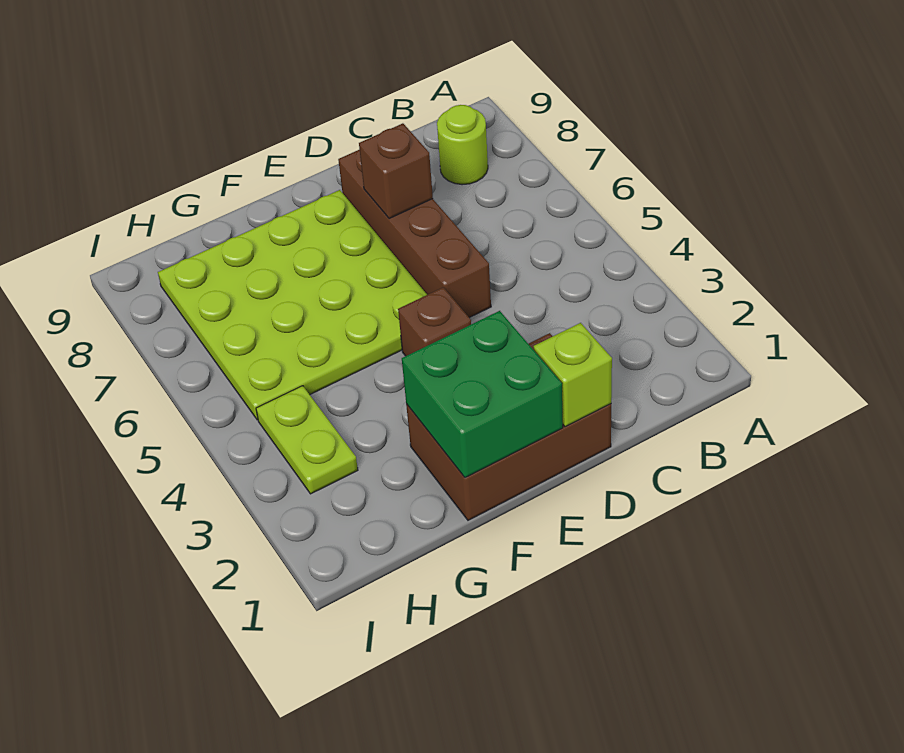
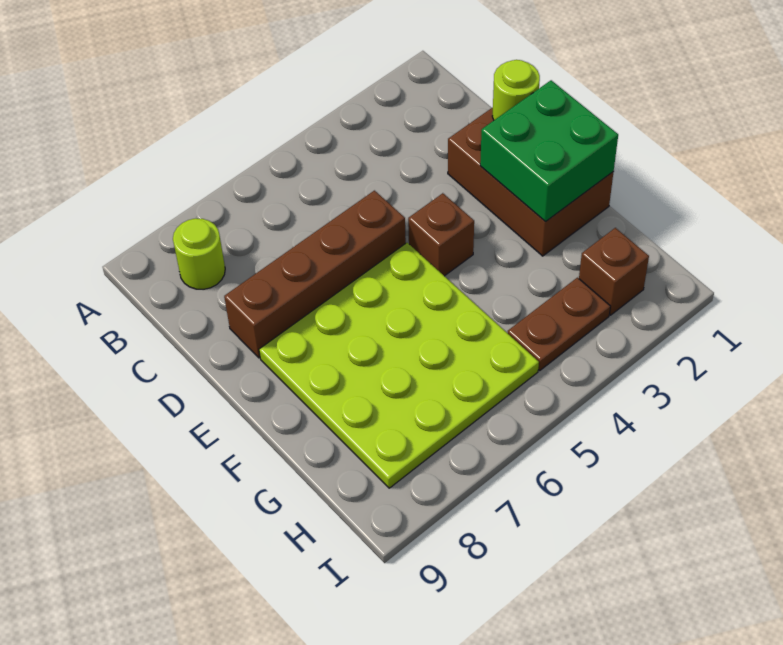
lime brick D1 level 2 -> lime round brick D1 level 2
brown brick D7 level 2 -> brown brick H2 level 1
lime plate H3:H4 level 1 -> brown plate H3:H4 level 1

